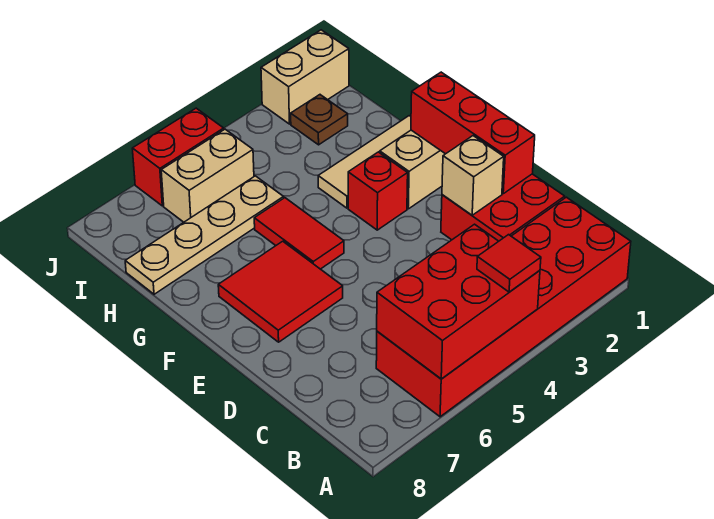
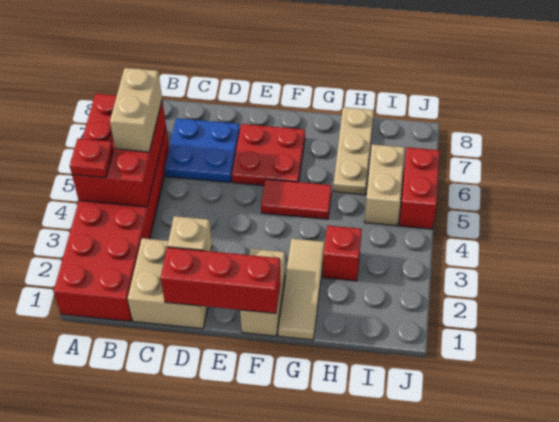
red tile A4 level 3 -> red plate A4 level 3
red brick C1:D2 level 1 -> tan brick C1:D2 level 1
none -> blue plate C6:D7 level 1
red tile E6:F7 level 1 -> red plate E6:F7 level 1
red brick F3 level 1 -> red brick H3 level 1
tan plate H5:H8 level 1 -> tan plate H6:H8 level 1
brown plate I2 level 1 -> none
tan brick J1:J2 level 1 -> tan brick B5:B6 level 3

